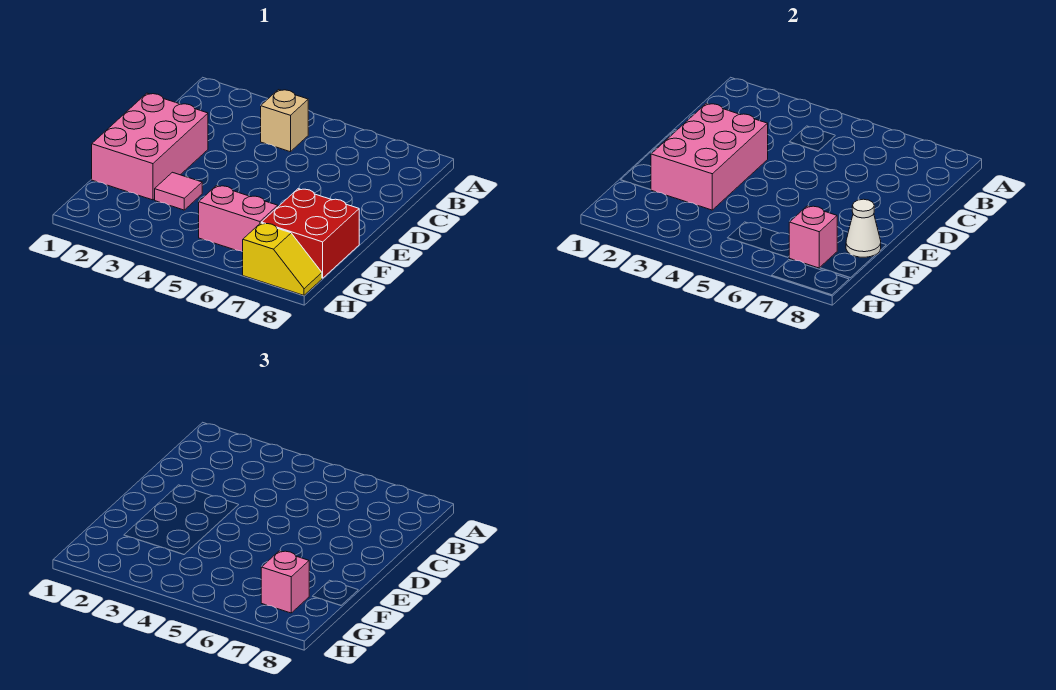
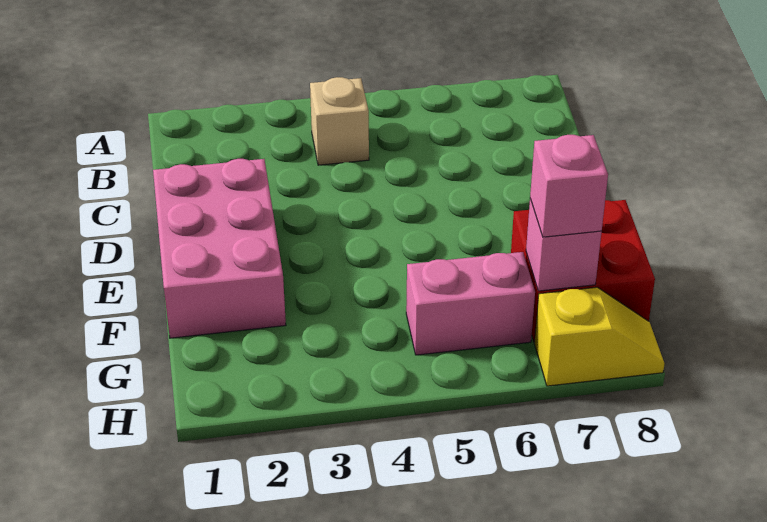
pink brick D2:F3 level 2 -> none
pink tile F3 level 1 -> none
white cone F8 level 2 -> none

